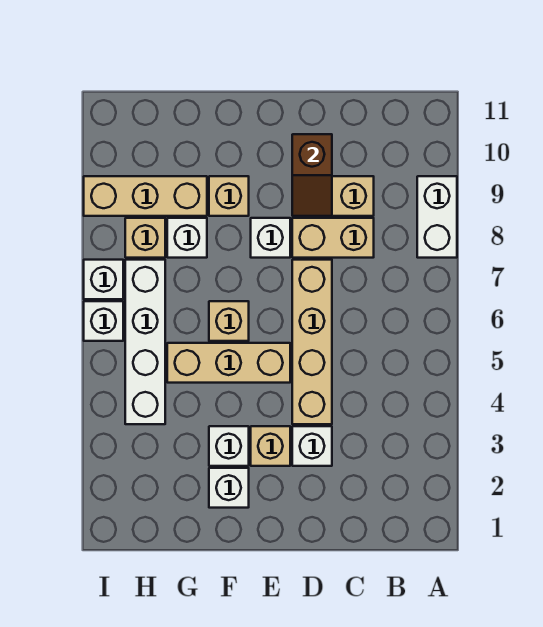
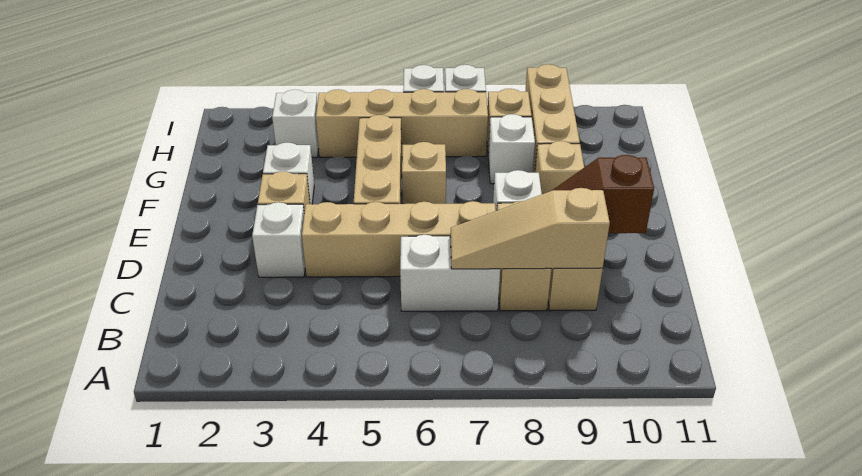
white brick A8:A9 level 1 -> white brick C6:C7 level 1
none -> tan slope C7:C9 level 2 top 9
white brick F2 level 1 -> white brick H3 level 1
white brick H4:H7 level 1 -> tan brick H4:H7 level 1

